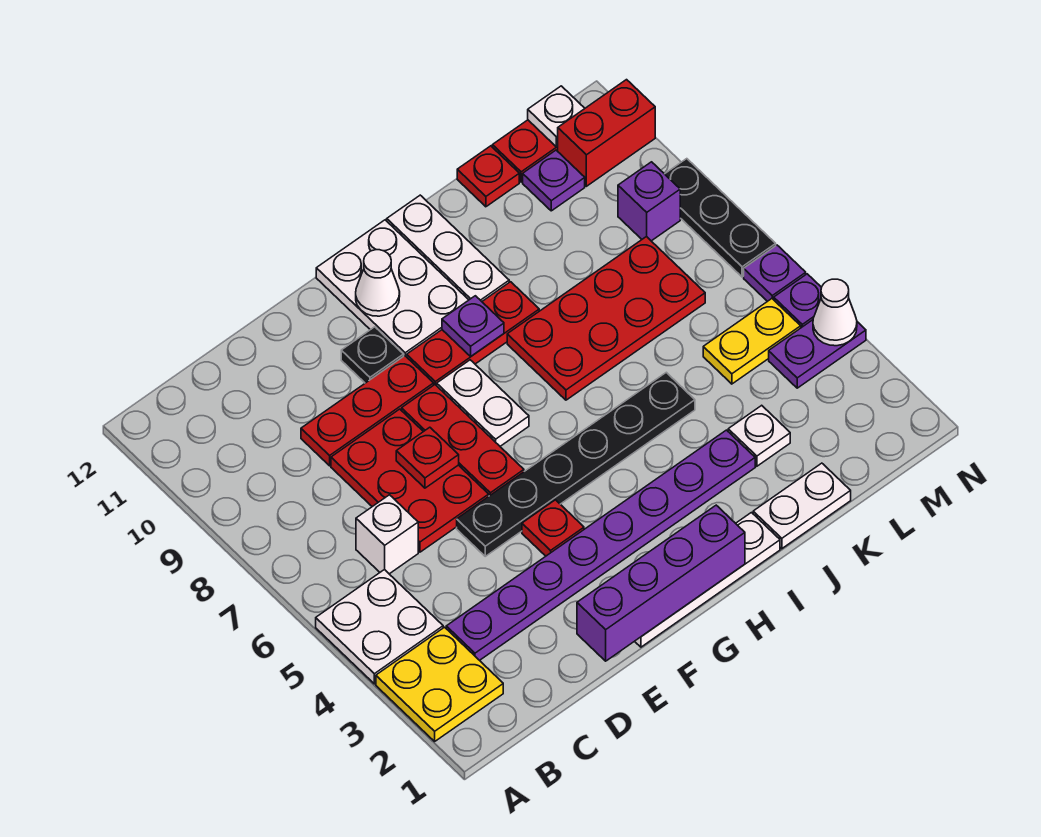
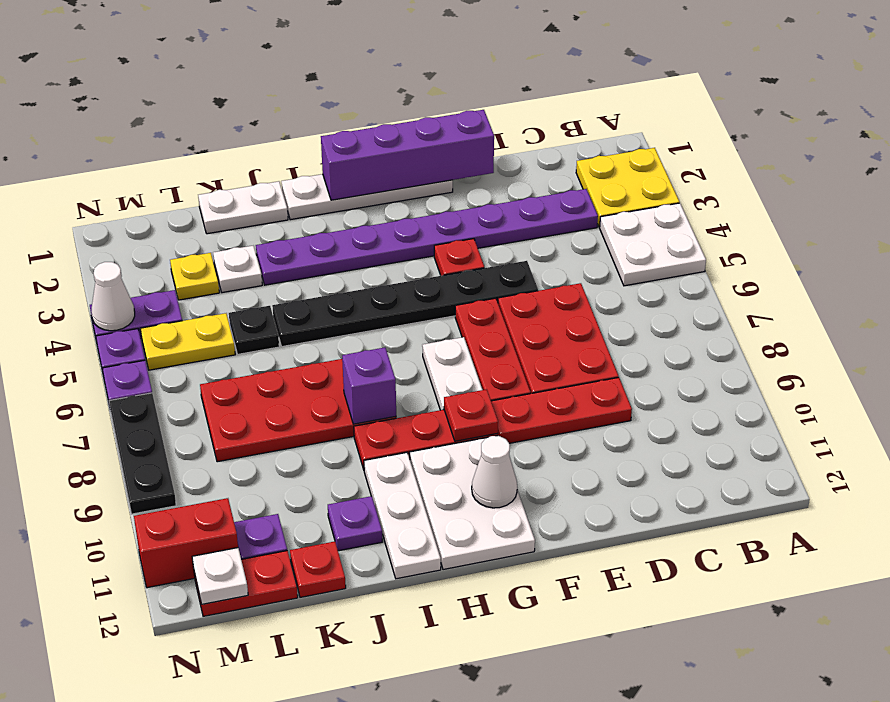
white brick C6 level 1 -> none
red plate E7 level 2 -> red plate G9 level 2
black plate F10 level 1 -> black plate K5 level 1
purple plate H9 level 2 -> purple plate J11 level 1
none -> yellow plate L3 level 1
purple brick M9 level 1 -> purple brick I8 level 2

